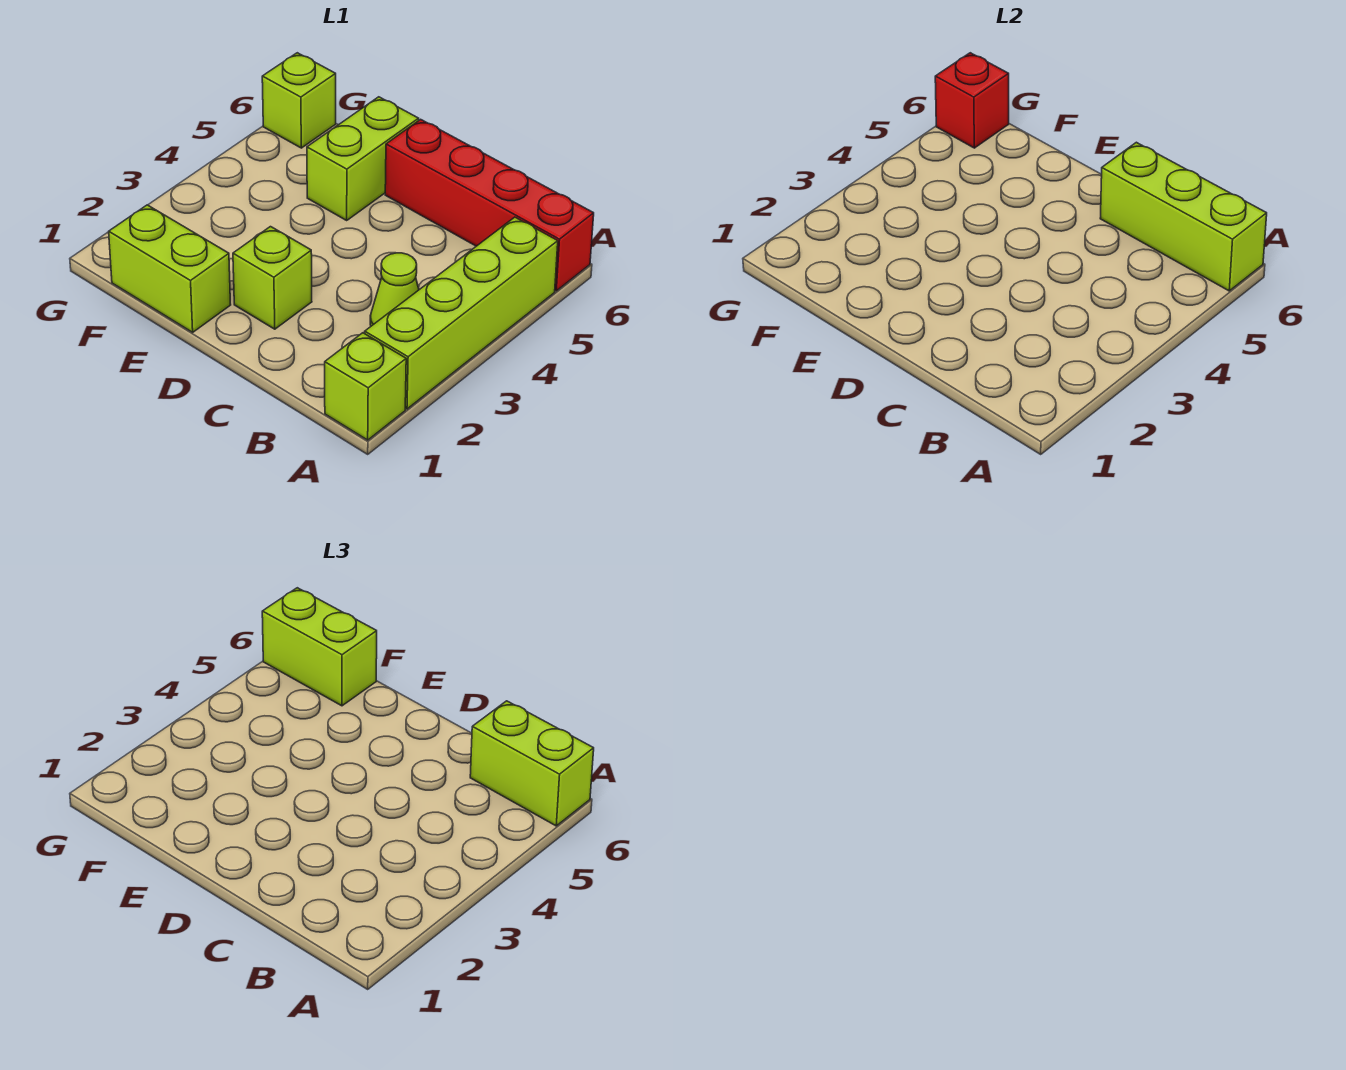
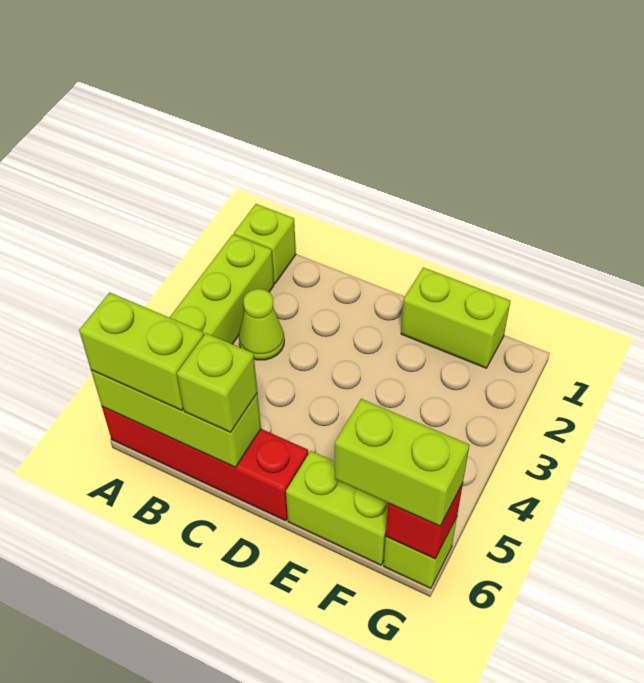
lime brick D2 level 1 -> lime brick C6 level 3
lime brick E5:E6 level 1 -> lime brick E6:F6 level 1

